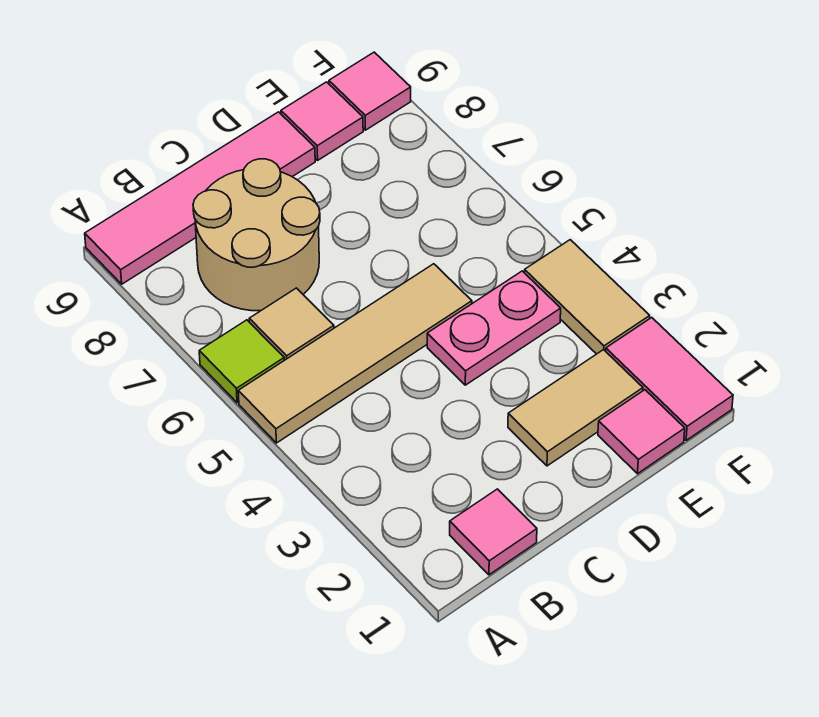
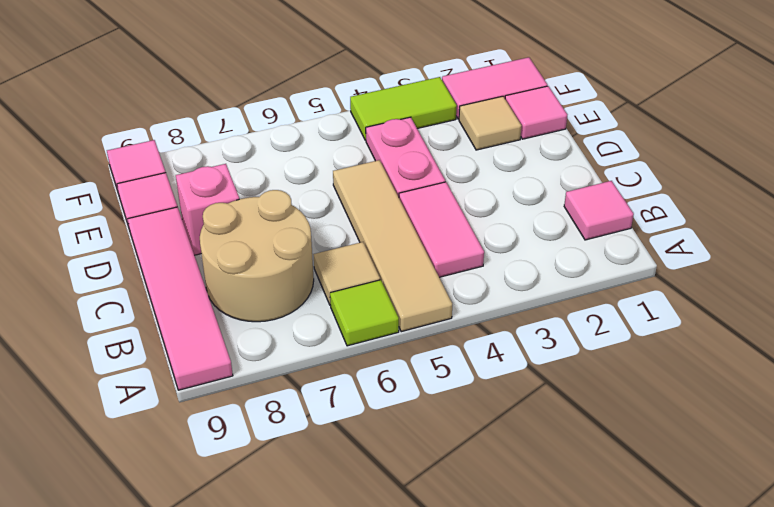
none -> pink tile B4:C4 level 1
tan tile D2:E2 level 1 -> tan tile E2 level 1
none -> pink brick D8 level 1
tan tile F3:F4 level 1 -> lime tile F3:F4 level 1

